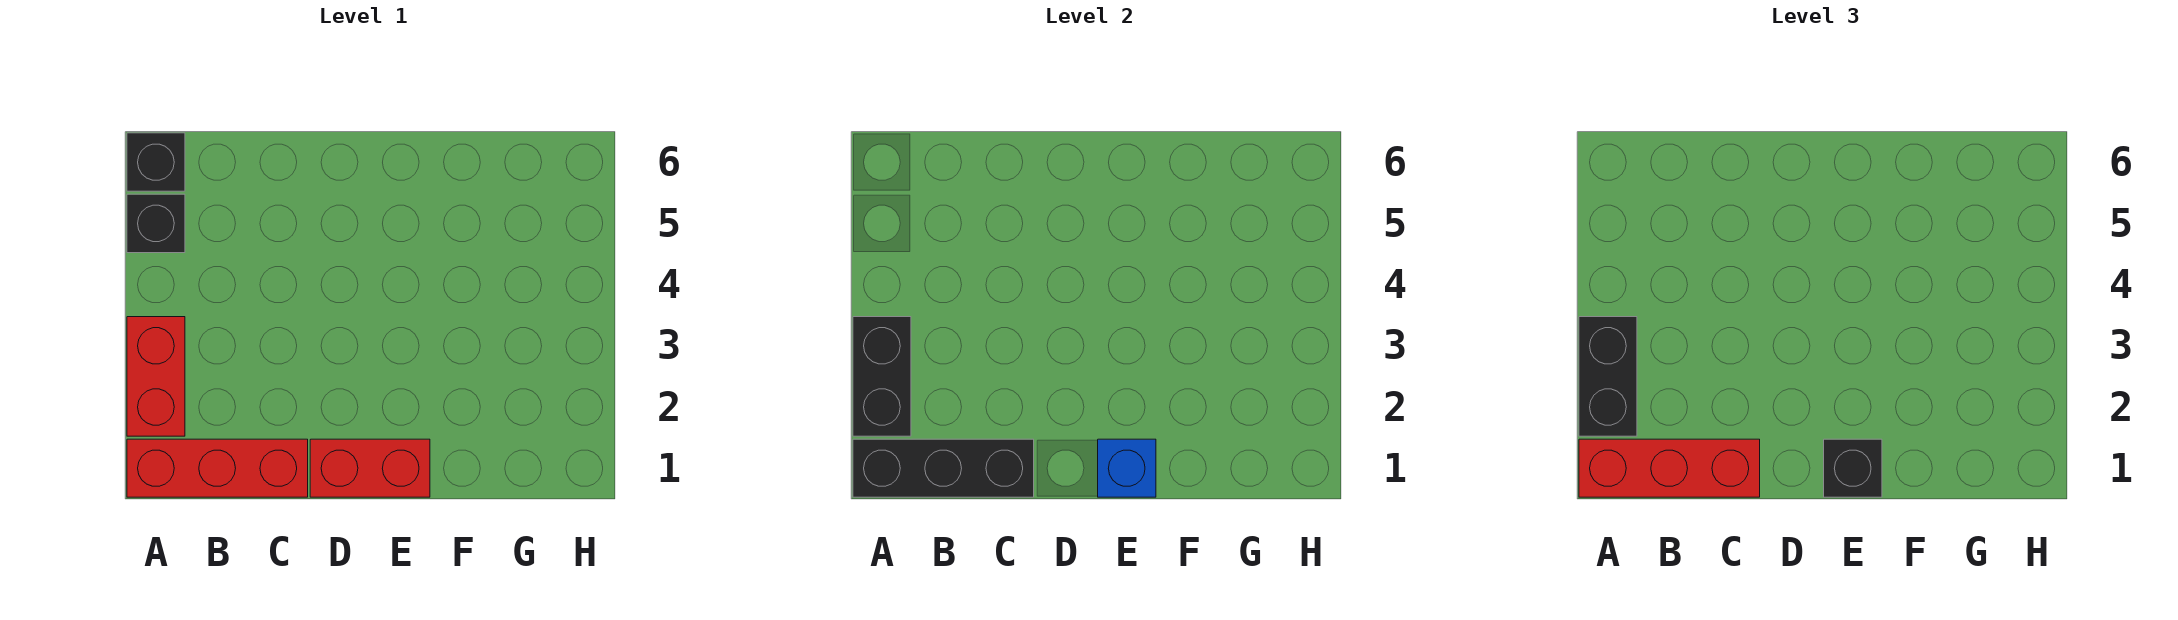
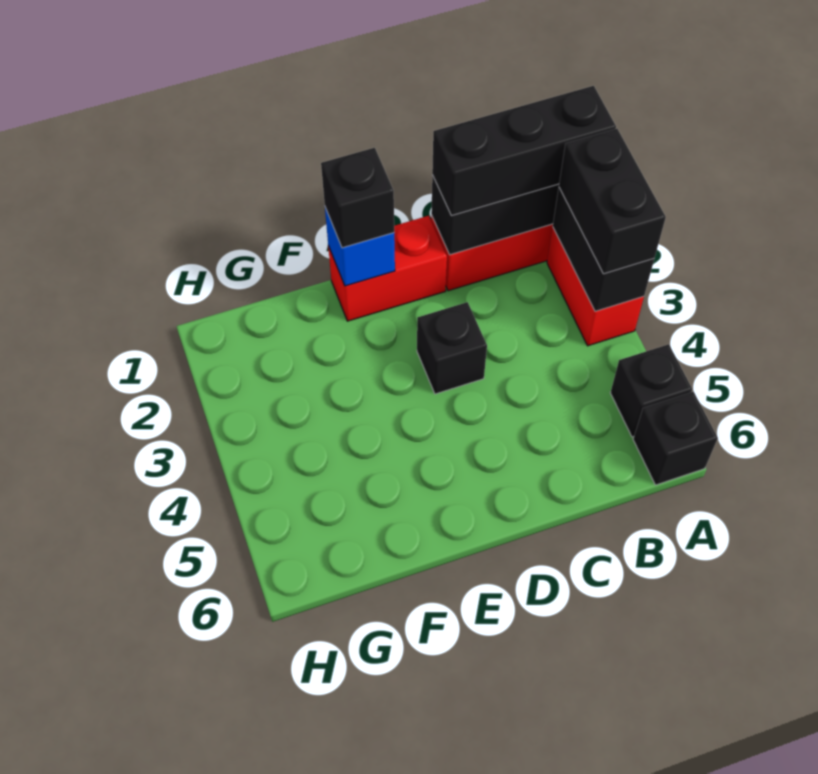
red brick A1:C1 level 3 -> black brick A1:C1 level 3
none -> black brick D3 level 1

